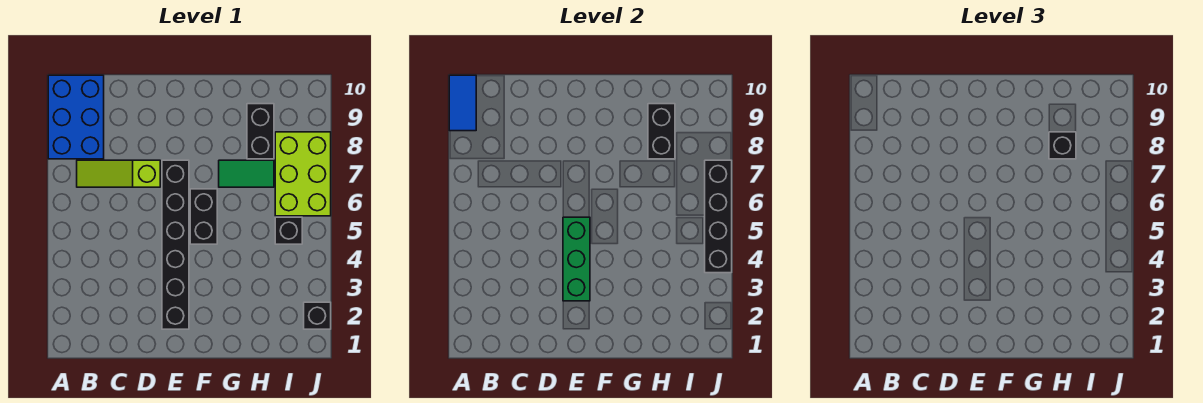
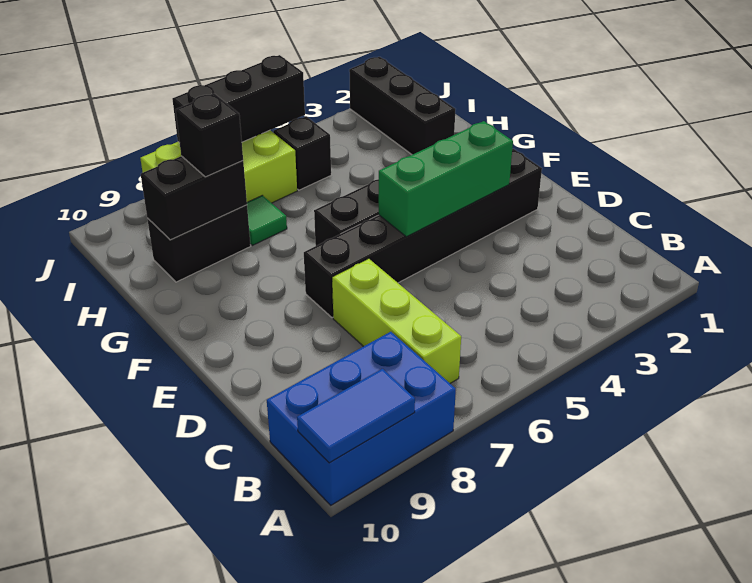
lime slope B7:D7 level 1 top D -> lime brick B7:D7 level 1
green tile G7:H7 level 1 -> green tile H7 level 1
black brick J2 level 1 -> black brick H2:J2 level 1
black brick J4:J7 level 2 -> black brick J5:J7 level 2

